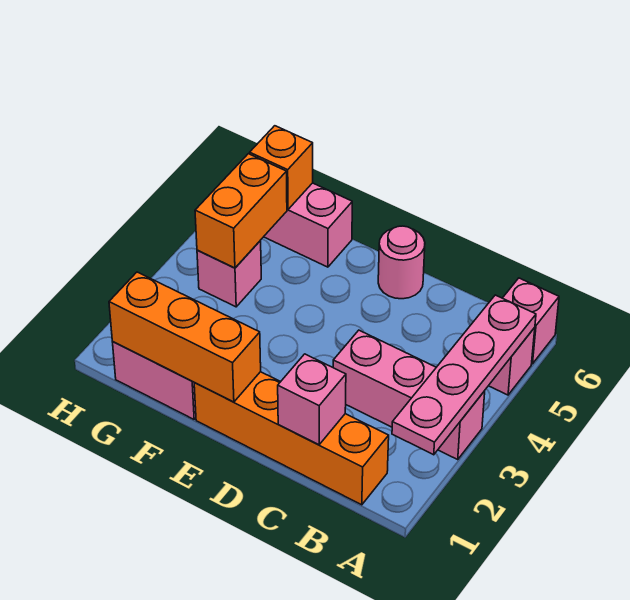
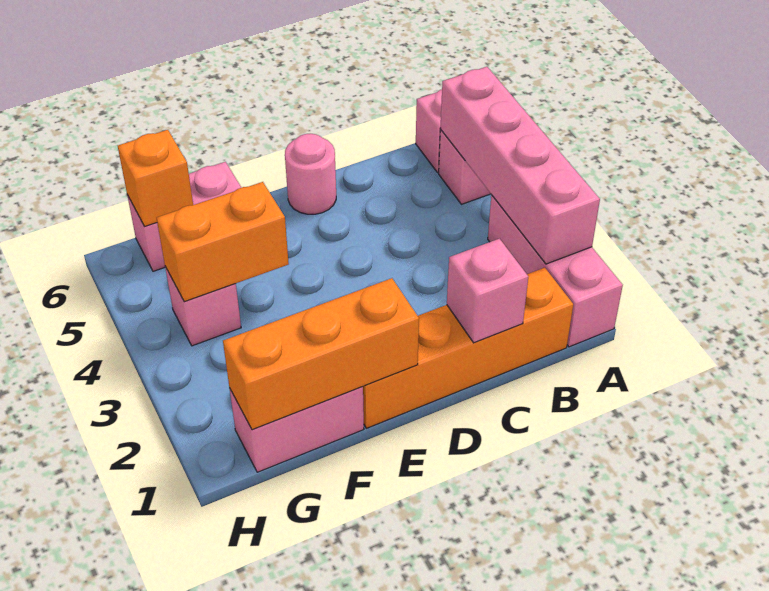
pink plate A2:A5 level 2 -> pink brick A2:A5 level 2
pink brick A3:C3 level 1 -> pink brick A1:A3 level 1
orange brick G4:G5 level 2 -> orange brick F4:G4 level 2

